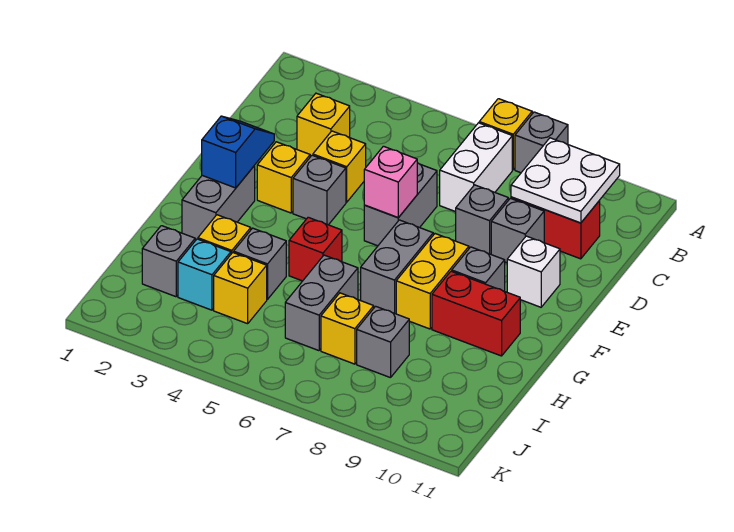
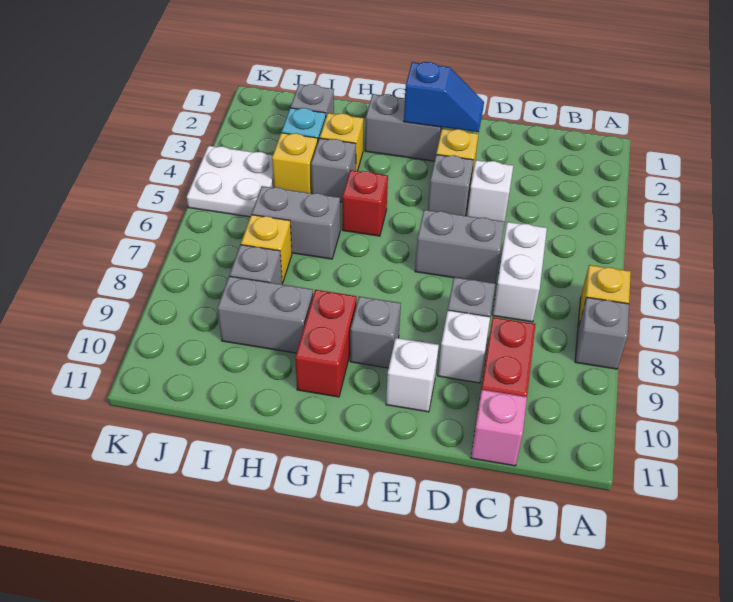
white brick B7:C7 level 1 -> white brick C6:C7 level 1
white plate B9:C10 level 2 -> white plate J4:K5 level 1
yellow brick C3 level 1 -> none
yellow brick D4 level 1 -> white brick D4 level 1
grey brick D9 level 1 -> white brick D9 level 1
pink brick E6 level 2 -> pink brick C11 level 1
grey brick F7:G7 level 1 -> grey brick H9:I9 level 1
yellow brick F8:G8 level 1 -> none

